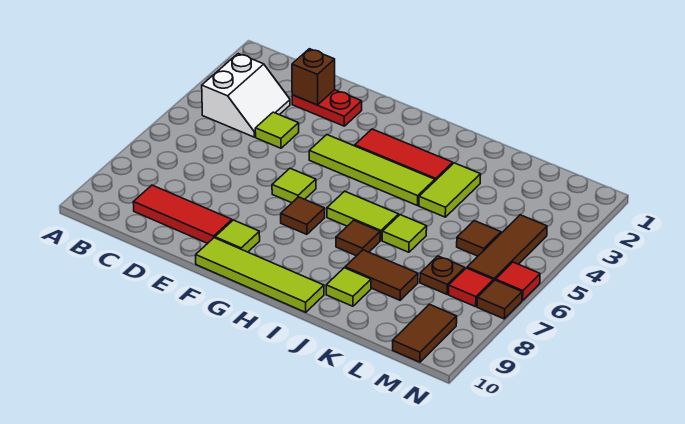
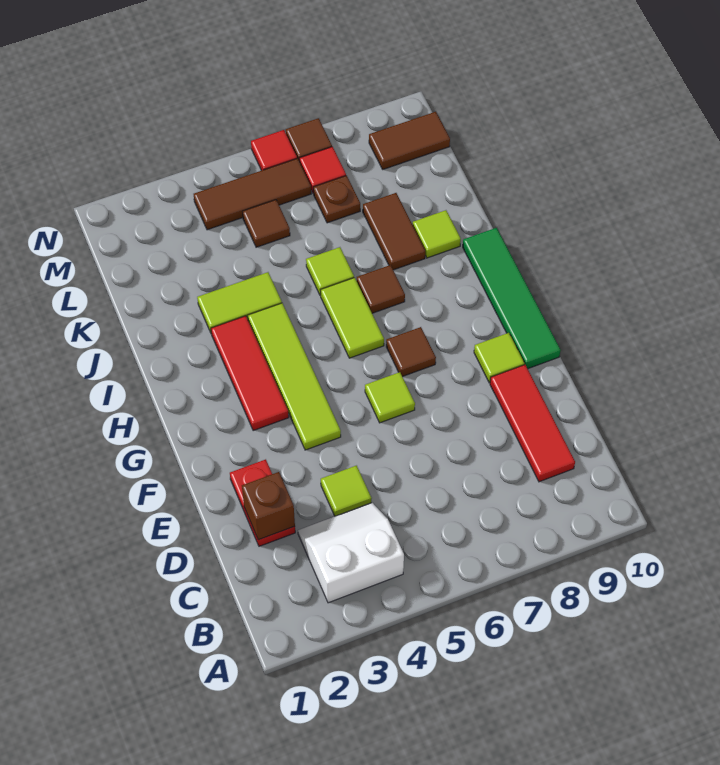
lime tile F10:I10 level 1 -> green tile F10:I10 level 1

